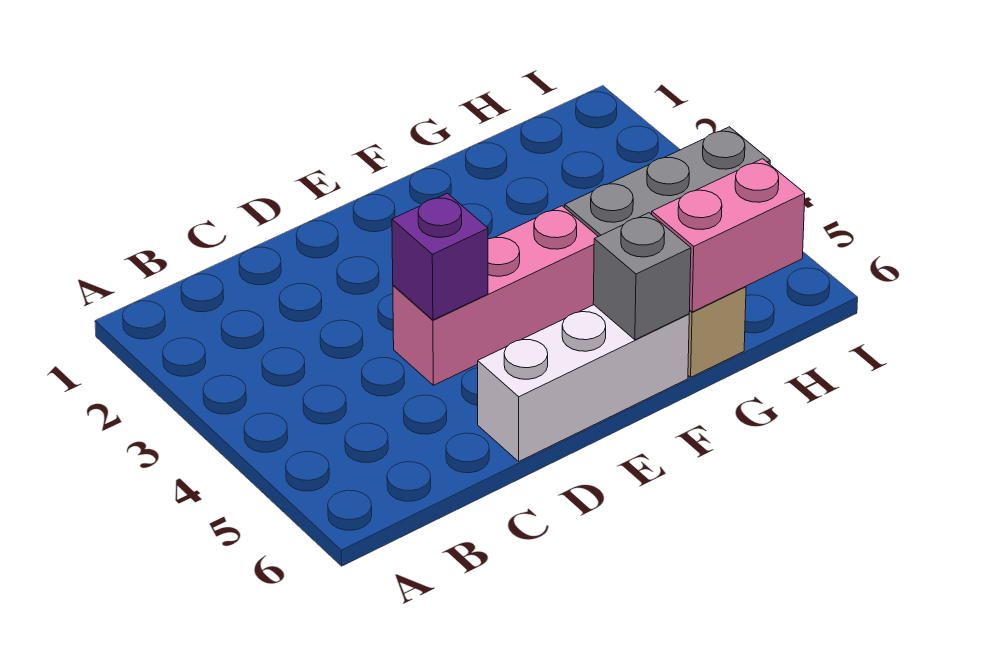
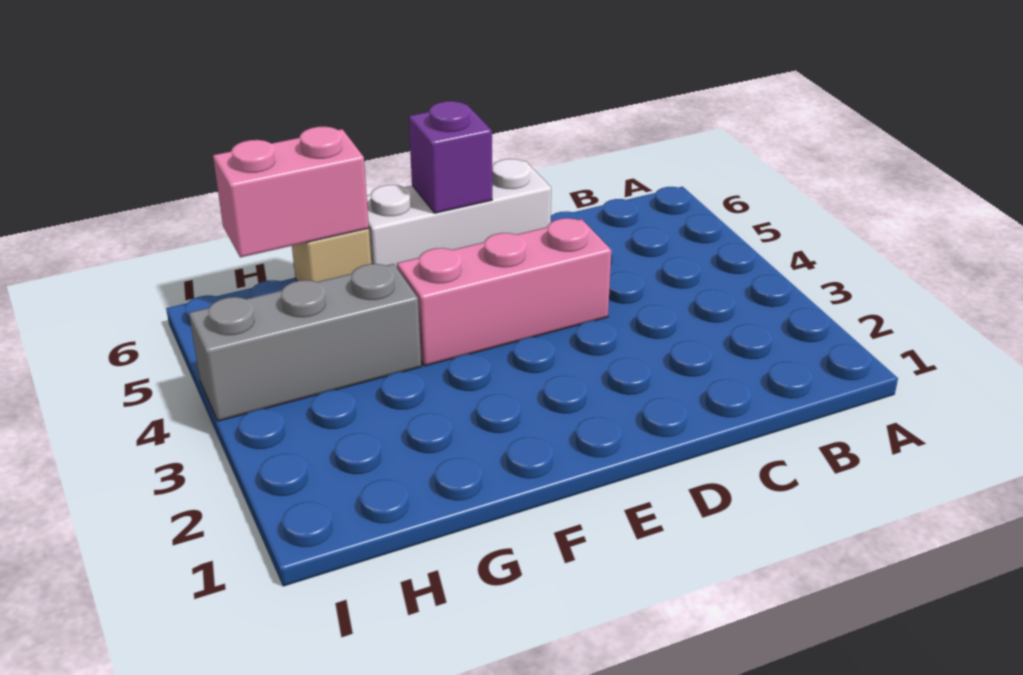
purple brick D4 level 2 -> purple brick E6 level 2
grey brick F6 level 2 -> none

